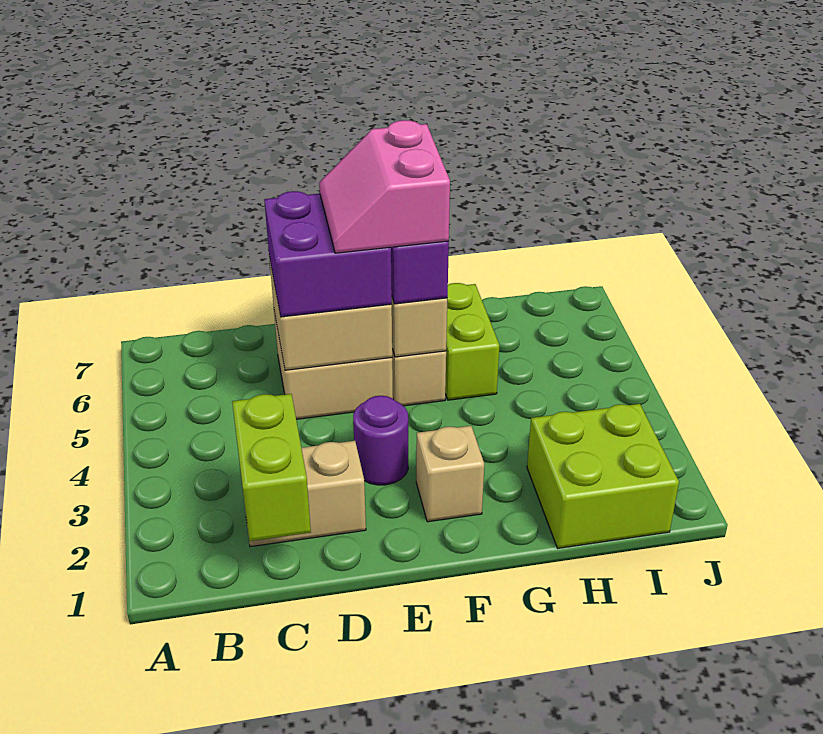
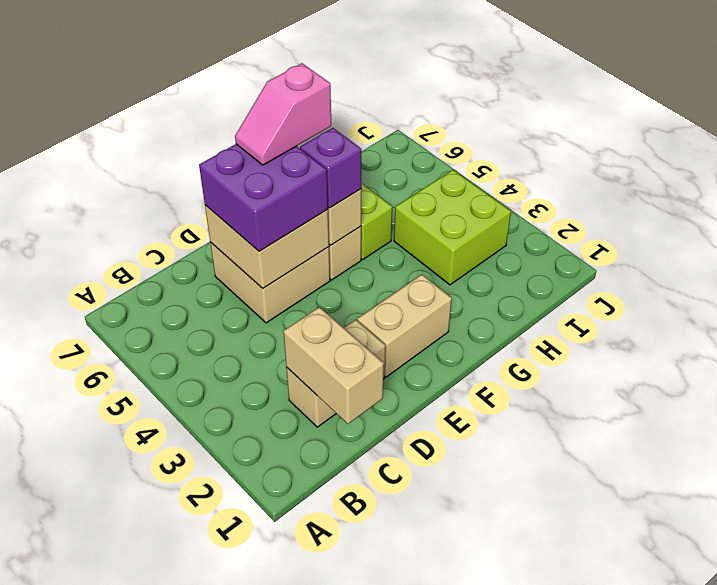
lime brick C1:C2 level 2 -> tan brick C1:C2 level 2
purple round brick E3 level 1 -> none
pink slope E5:F6 level 4 top F -> pink slope E6:F6 level 4 top F
tan brick F2 level 1 -> tan brick E2:F2 level 1
lime brick H1:I2 level 1 -> lime brick H3:I4 level 1

